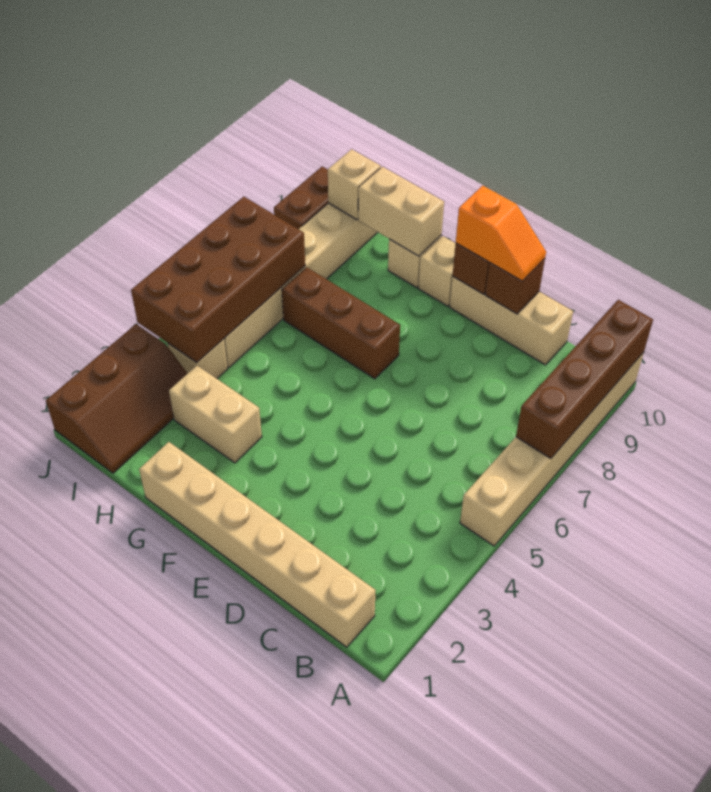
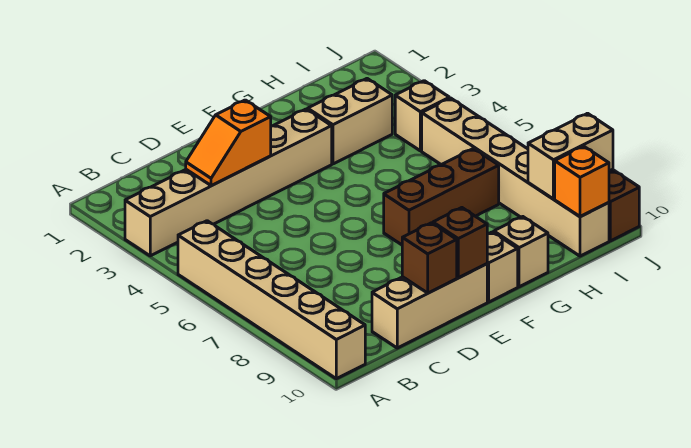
brown brick A7:A10 level 2 -> none
tan brick B1:G1 level 1 -> tan brick A3:F3 level 1
orange slope D10:E10 level 3 top E -> orange slope C3:D3 level 2 top D
tan brick G10:H10 level 2 -> tan brick I9:J9 level 2
brown slope I1:J3 level 1 top J -> none
brown brick I4:J7 level 2 -> none
tan brick I10 level 2 -> orange brick I10 level 2

